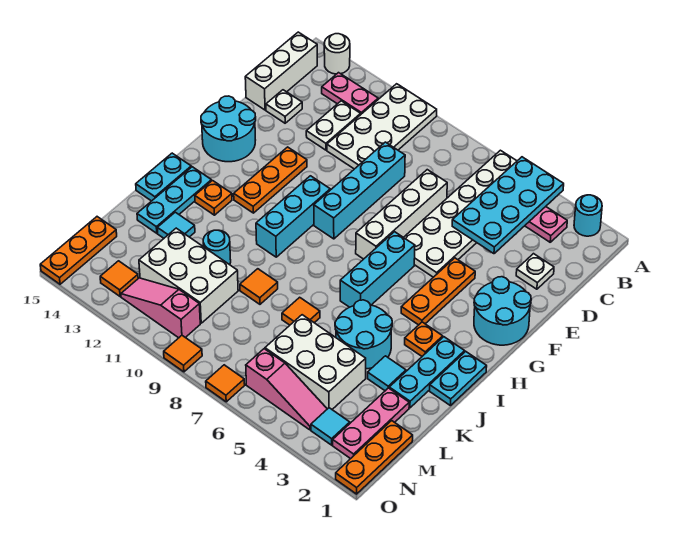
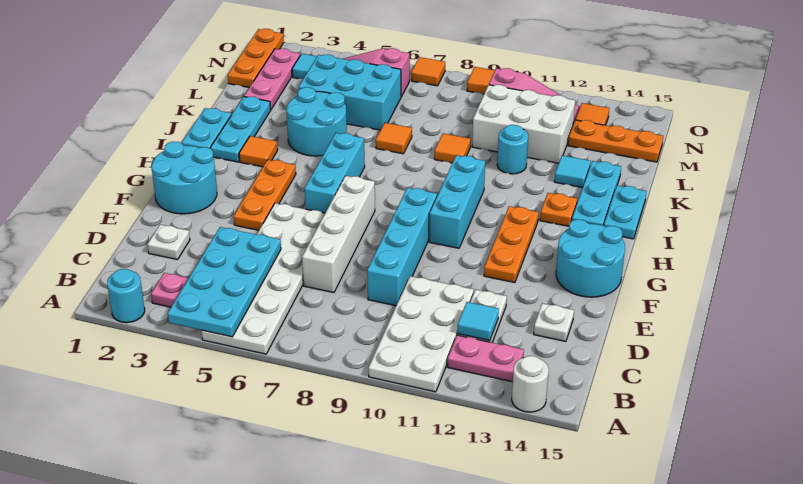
white brick B15:D15 level 1 -> none
orange plate I3 level 1 -> orange tile I3 level 1
cyan tile K3 level 1 -> cyan tile C12 level 2
white brick L4:M6 level 1 -> cyan brick L4:M6 level 1
orange plate M15:O15 level 1 -> orange plate M13:M15 level 1

